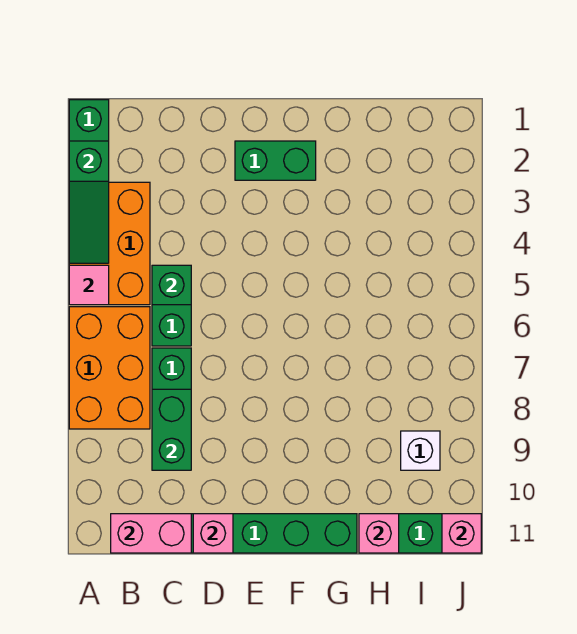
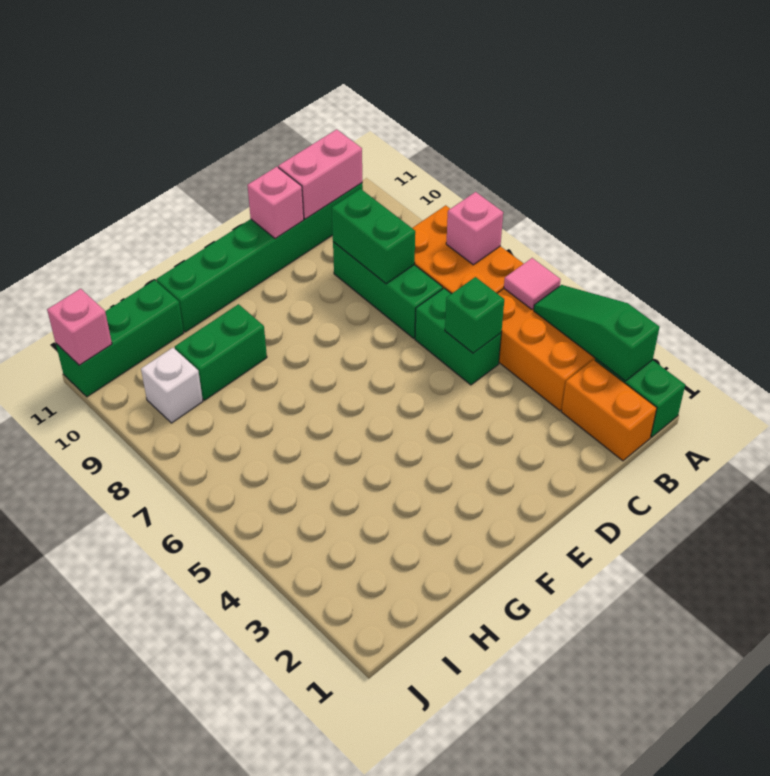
none -> orange brick B1:B2 level 1
green brick E2:F2 level 1 -> green brick G9:H9 level 1
pink brick H11 level 2 -> pink brick A7 level 2

